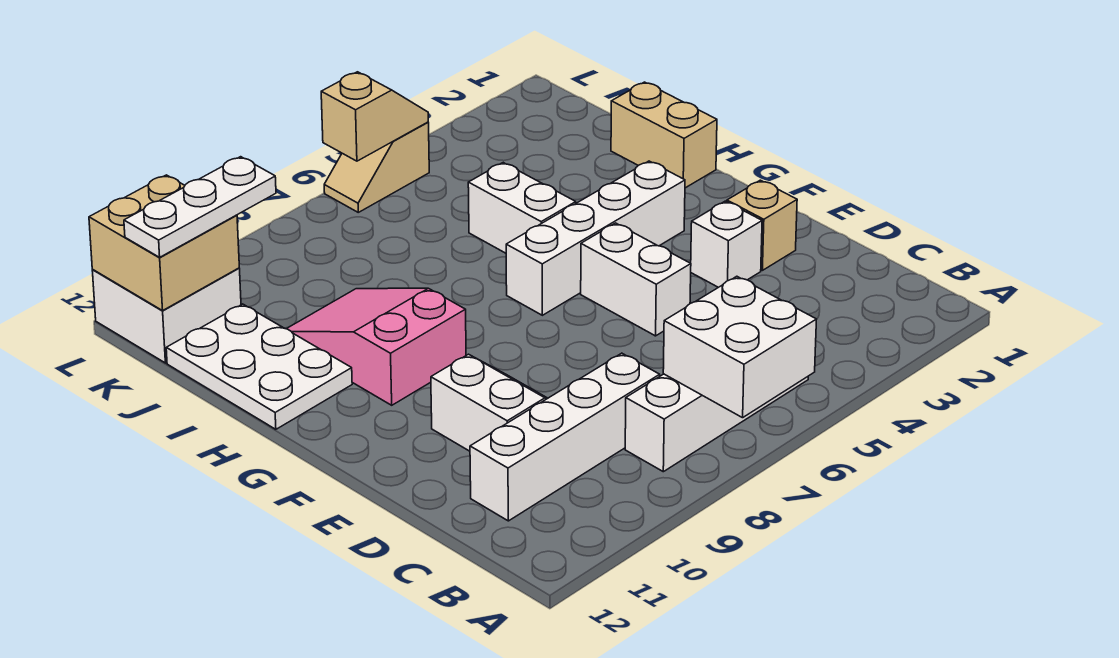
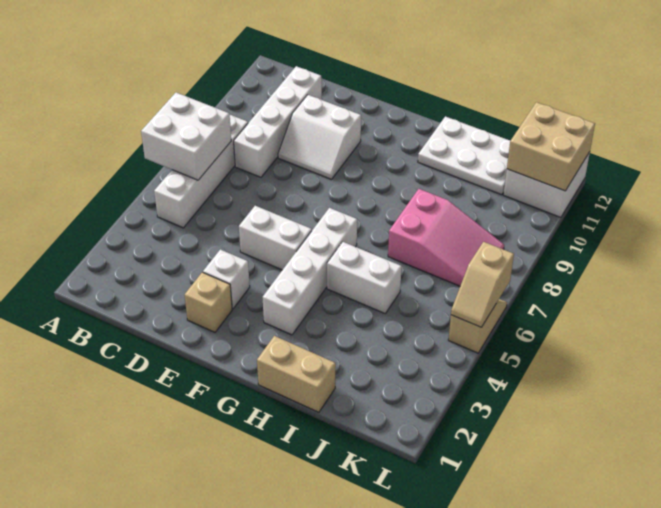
pink slope G9:I10 level 1 top G -> pink slope I7:K8 level 1 top I
white plate K10:K12 level 3 -> none

